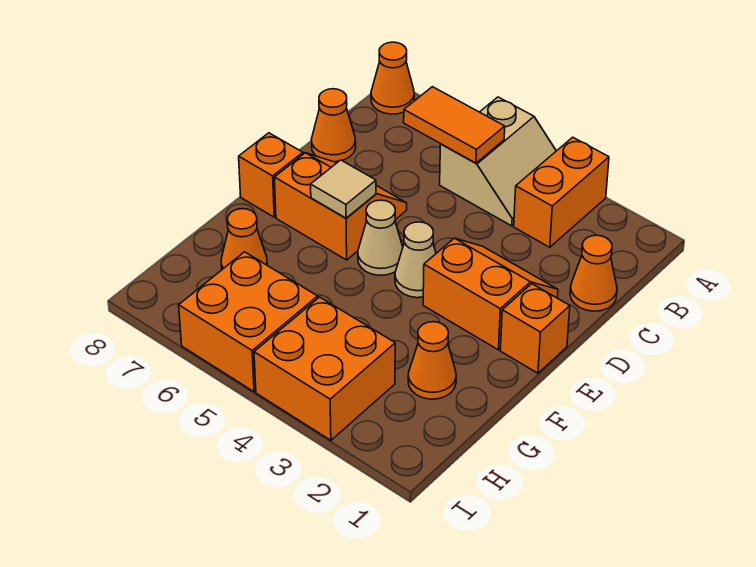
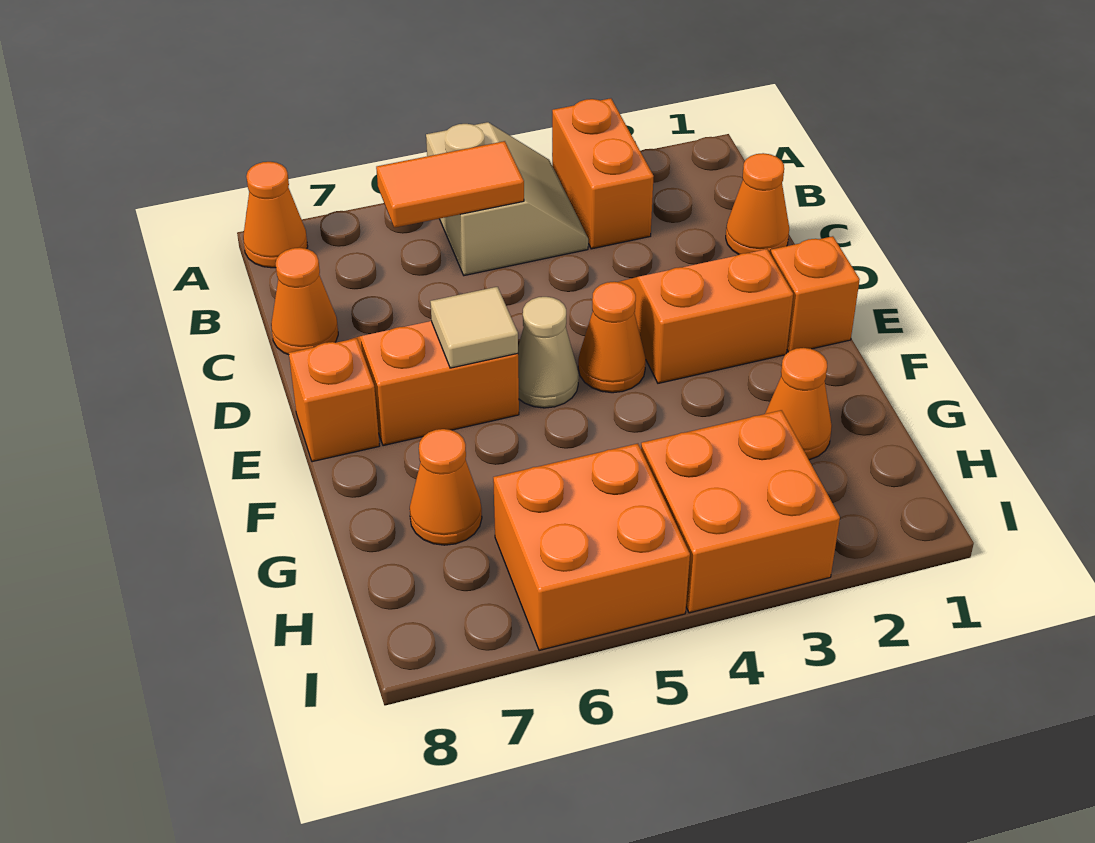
tan cone E4 level 1 -> orange cone E4 level 1

